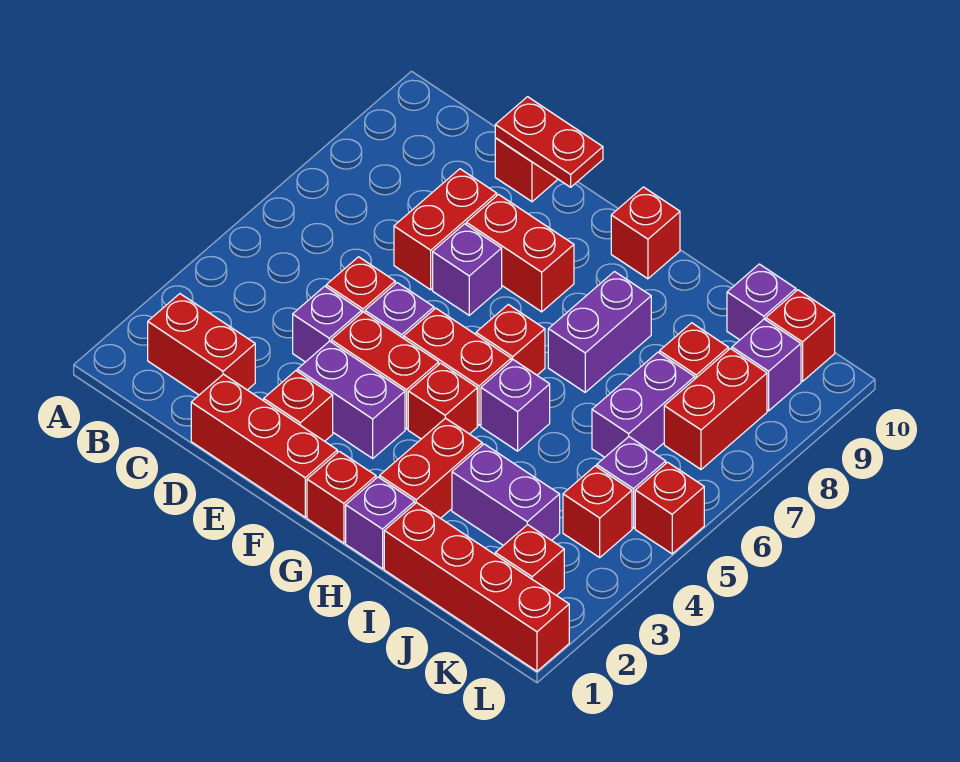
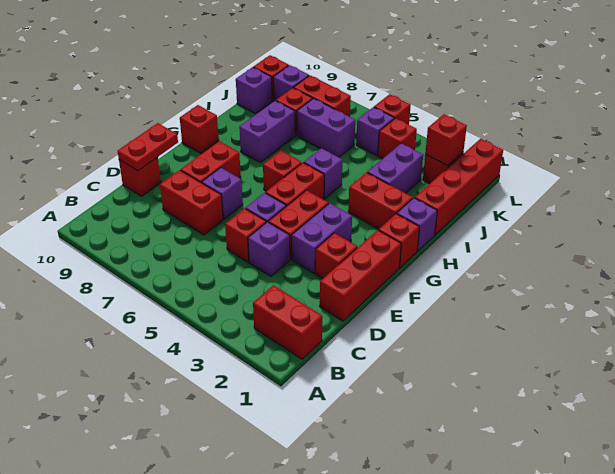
red brick B2:C2 level 1 -> red brick B1:B2 level 1
red brick G4 level 1 -> red brick K2 level 2
purple brick H7:H8 level 1 -> purple brick H8:I8 level 1

